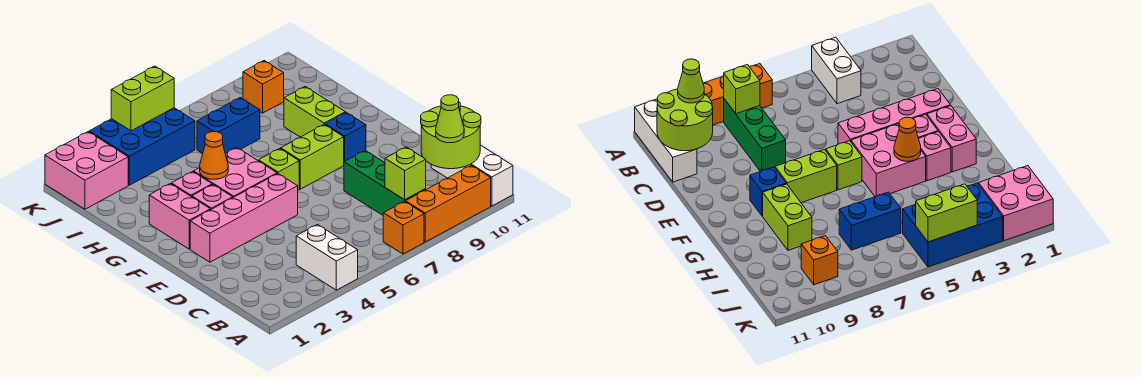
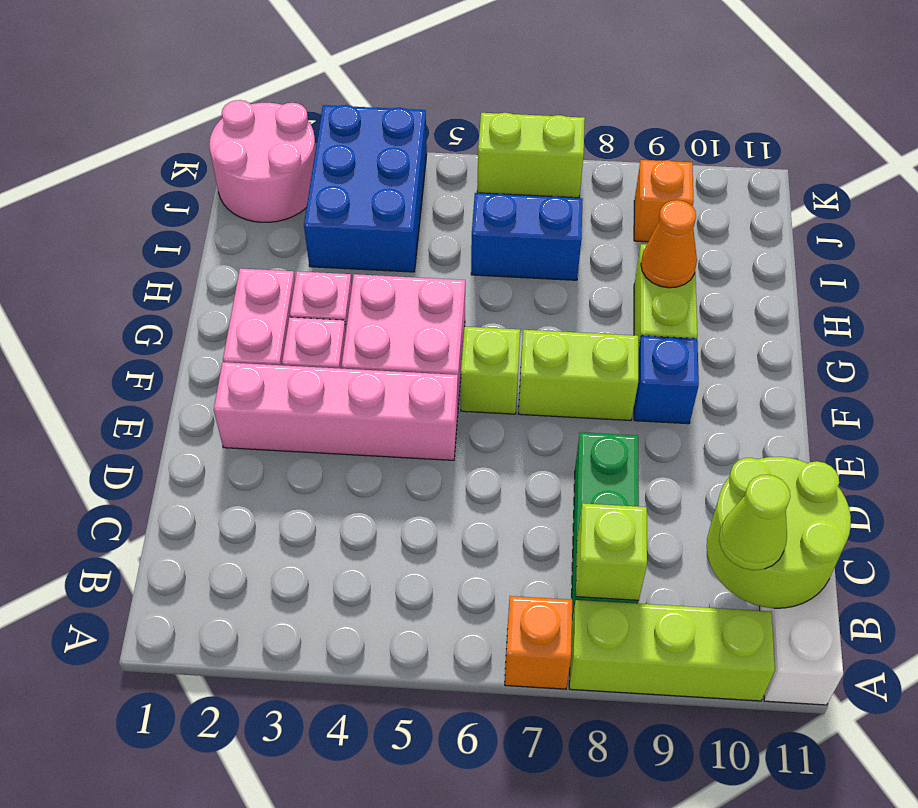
white brick A4:B4 level 1 -> none
orange brick A8:A10 level 1 -> lime brick A8:A10 level 1
orange cone G4 level 2 -> orange cone H9 level 2
pink brick J1:K2 level 1 -> pink round brick J1:K2 level 1
blue brick J3:K5 level 1 -> blue brick I3:K4 level 1
lime brick K4:K5 level 2 -> lime brick K6:K7 level 1

